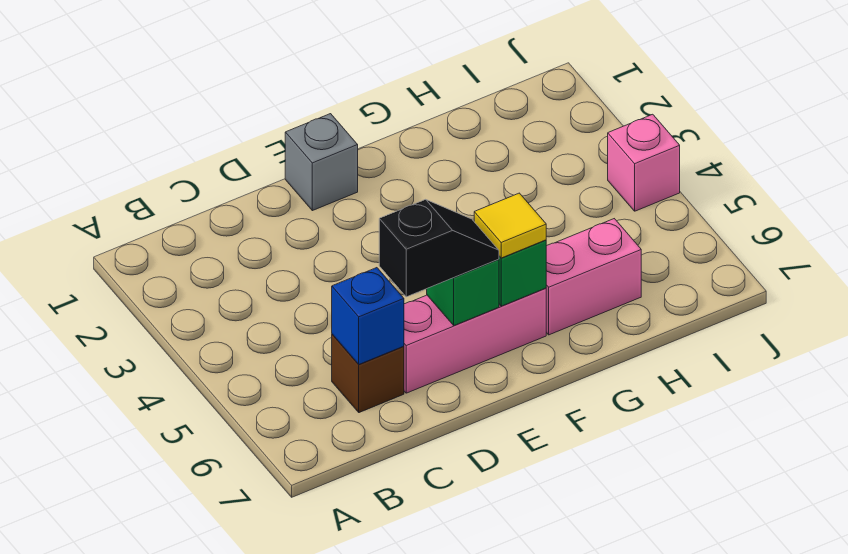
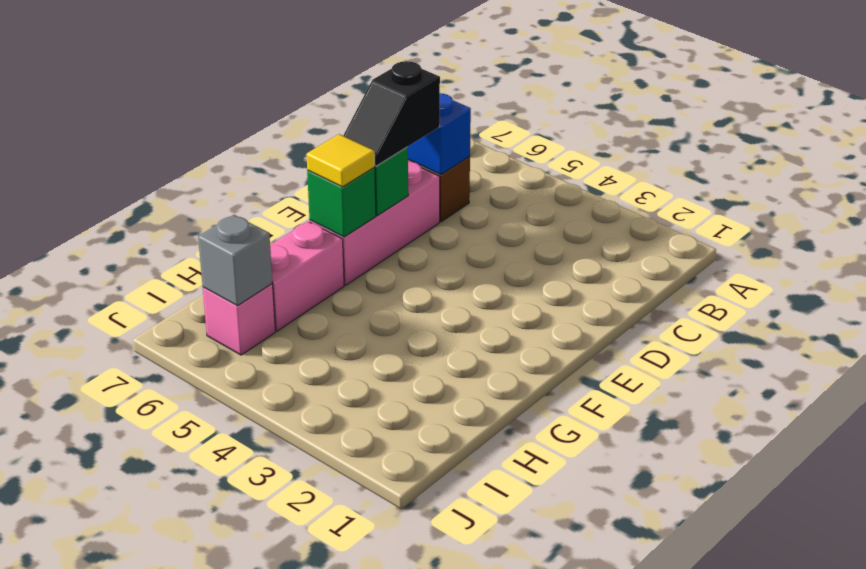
grey brick E1 level 1 -> grey brick I6 level 2
pink brick J4 level 1 -> pink brick I6 level 1

